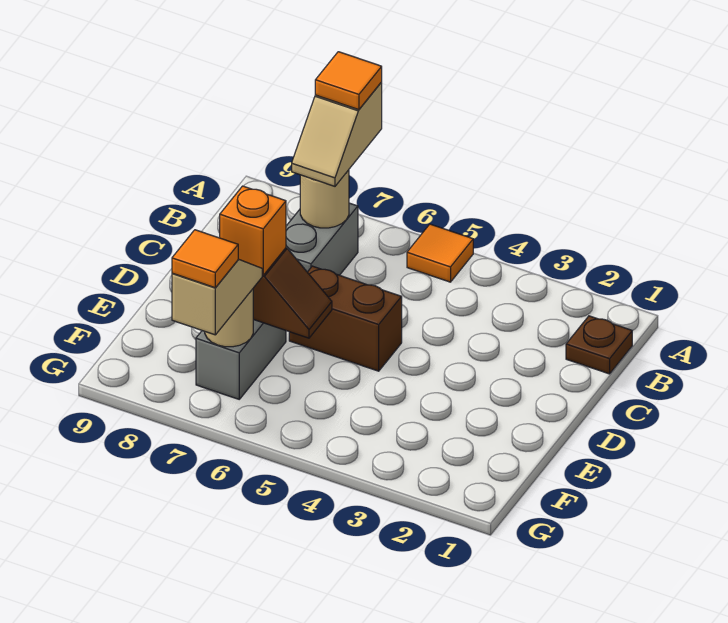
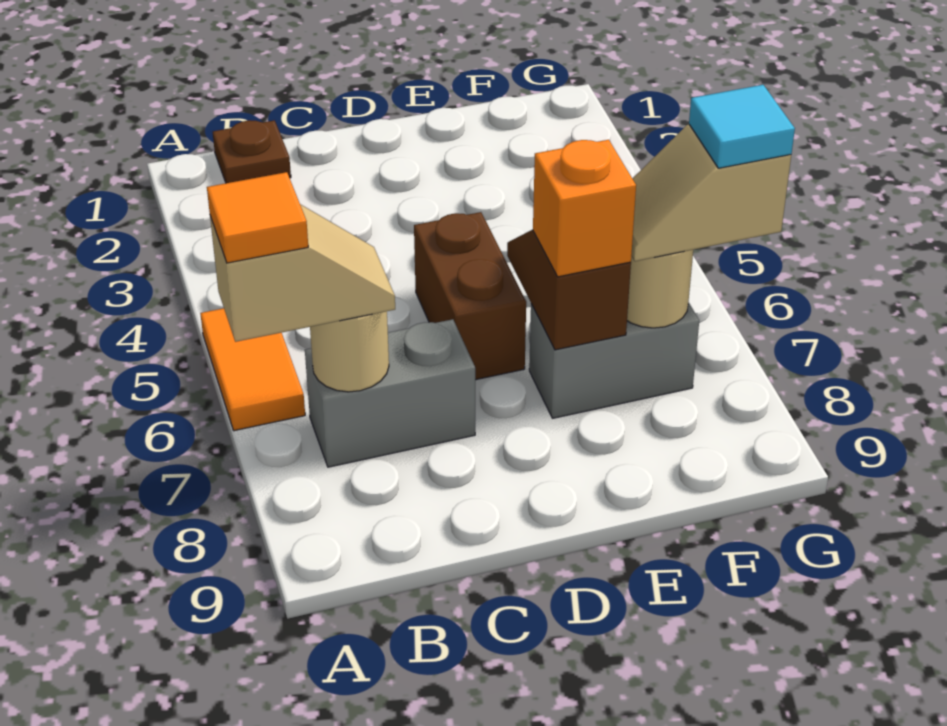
orange tile A5 level 1 -> orange tile A5:A6 level 1
orange tile G7 level 4 -> cyan tile G7 level 4

